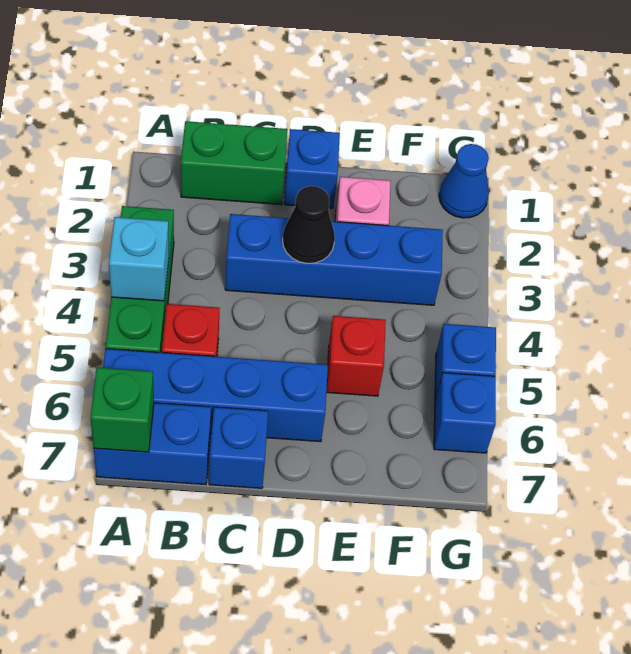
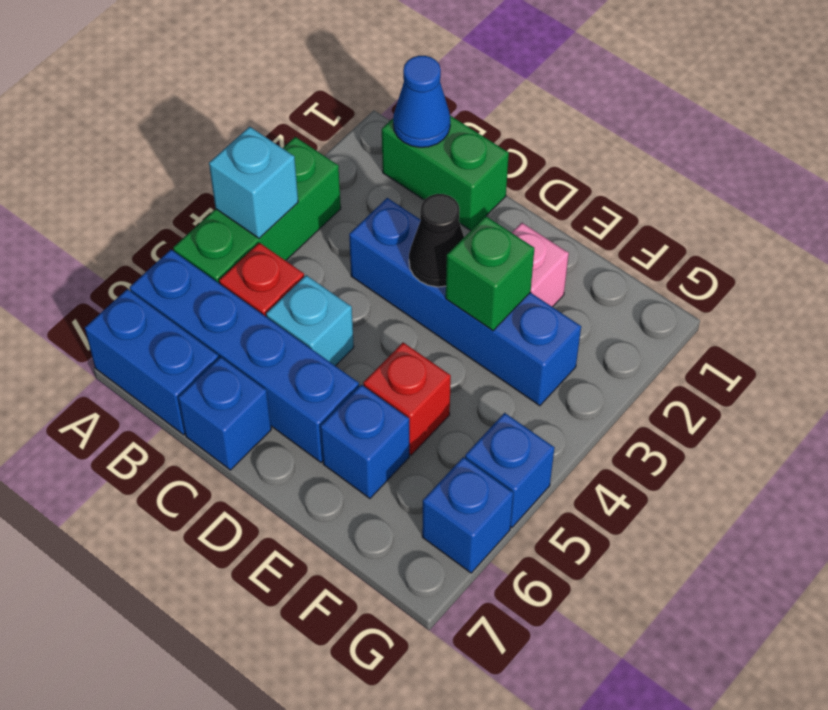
green brick A7 level 2 -> green brick E3 level 2
none -> cyan brick C5 level 1
blue brick D1 level 1 -> blue brick E6 level 1
blue cone G1 level 1 -> blue cone B1 level 2

